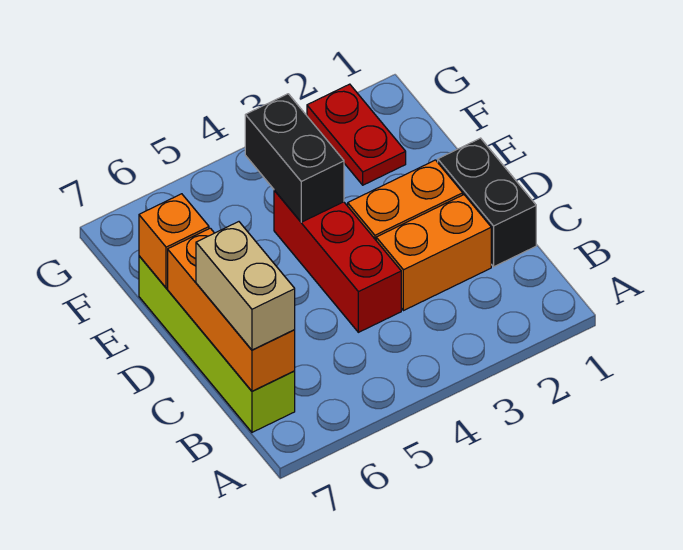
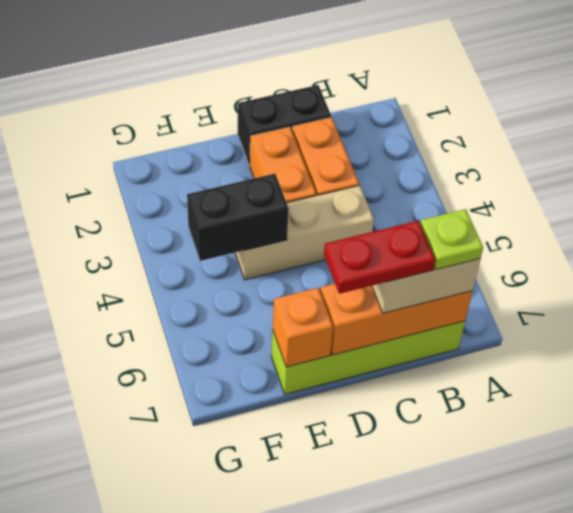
none -> lime plate B7 level 4
red brick C4:E4 level 1 -> tan brick C4:E4 level 1
red plate F2:G2 level 1 -> red plate C7:D7 level 4

